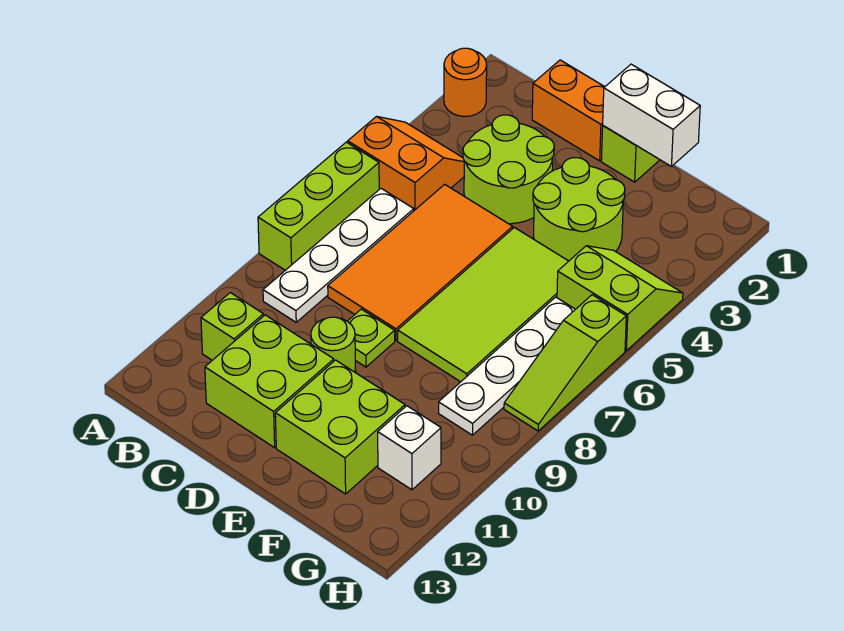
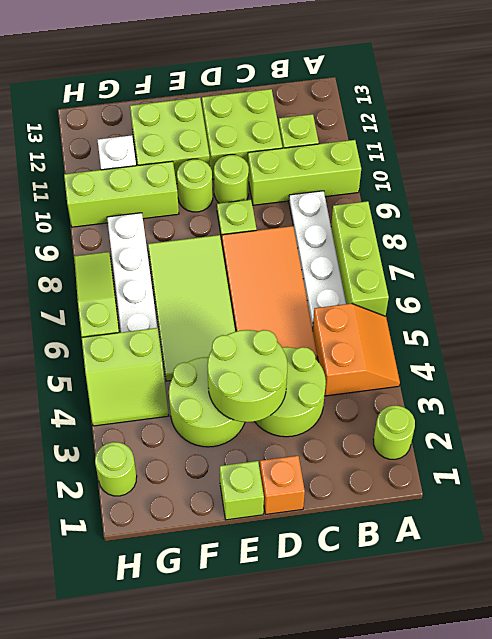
orange round brick A2 level 1 -> lime round brick A2 level 1
orange slope A4:B5 level 1 top 5 -> orange slope A4:B5 level 1 top B
none -> lime brick A10:C10 level 1
orange brick C1:D1 level 1 -> orange brick D1 level 1
none -> lime round brick D3:E4 level 2
white brick E1:F1 level 2 -> none
none -> lime round brick E10 level 1
none -> lime brick F10:H10 level 1
none -> lime round brick H2 level 1

